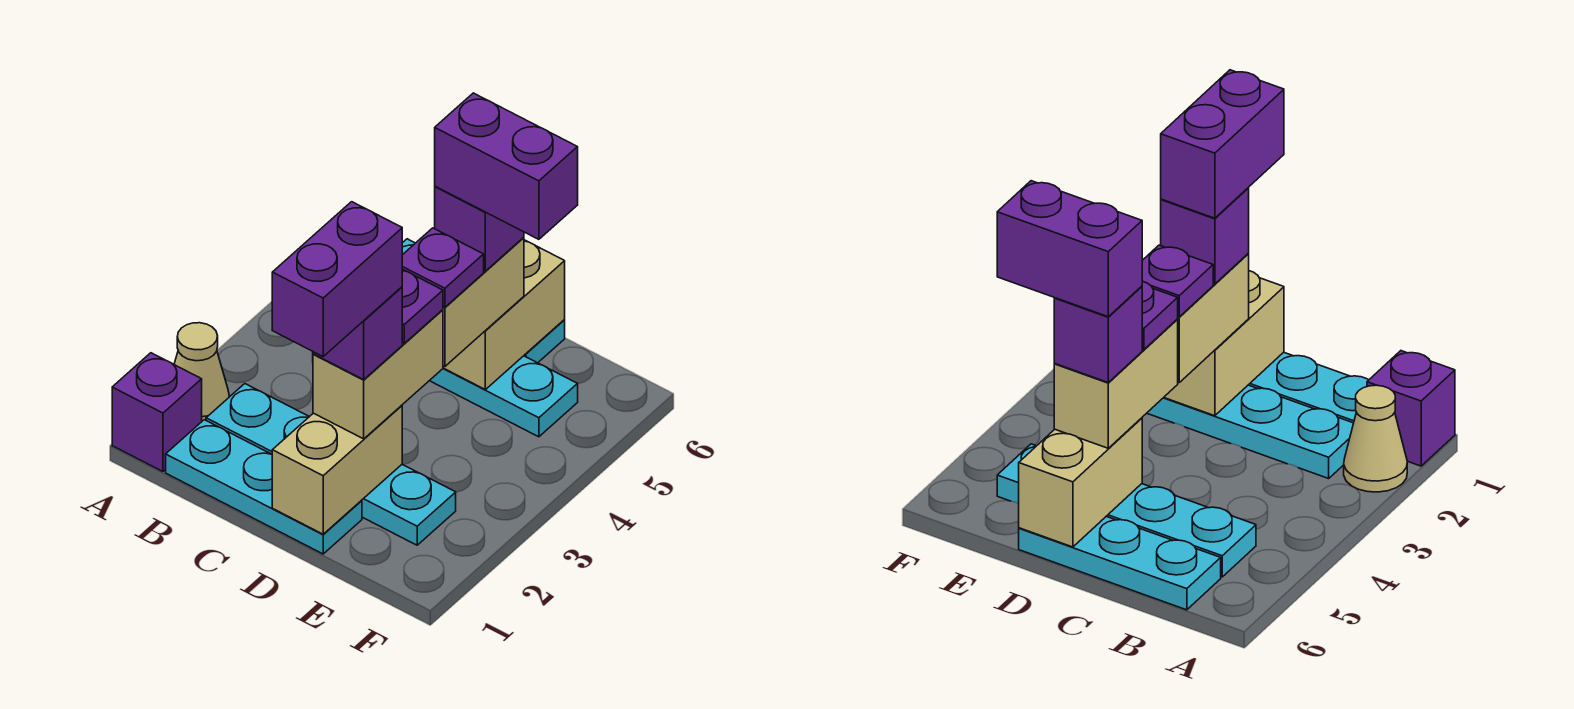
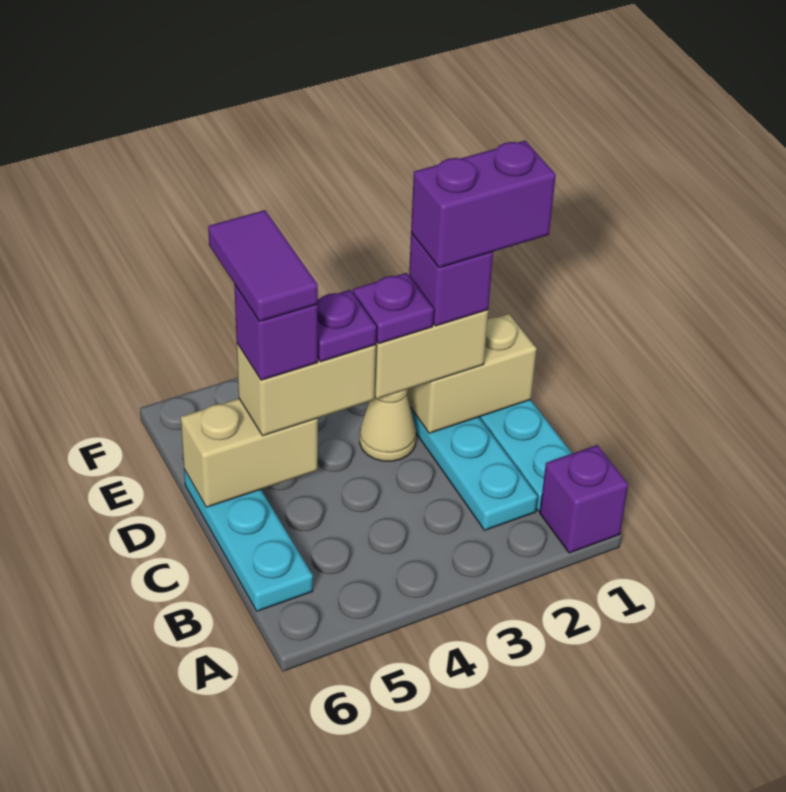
tan cone A2 level 1 -> tan cone D3 level 1
cyan plate B5:E5 level 1 -> none
purple brick D5:E5 level 5 -> purple tile D5:E5 level 5

